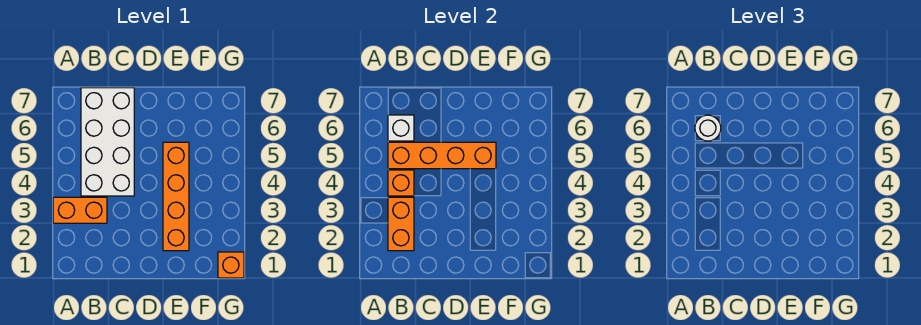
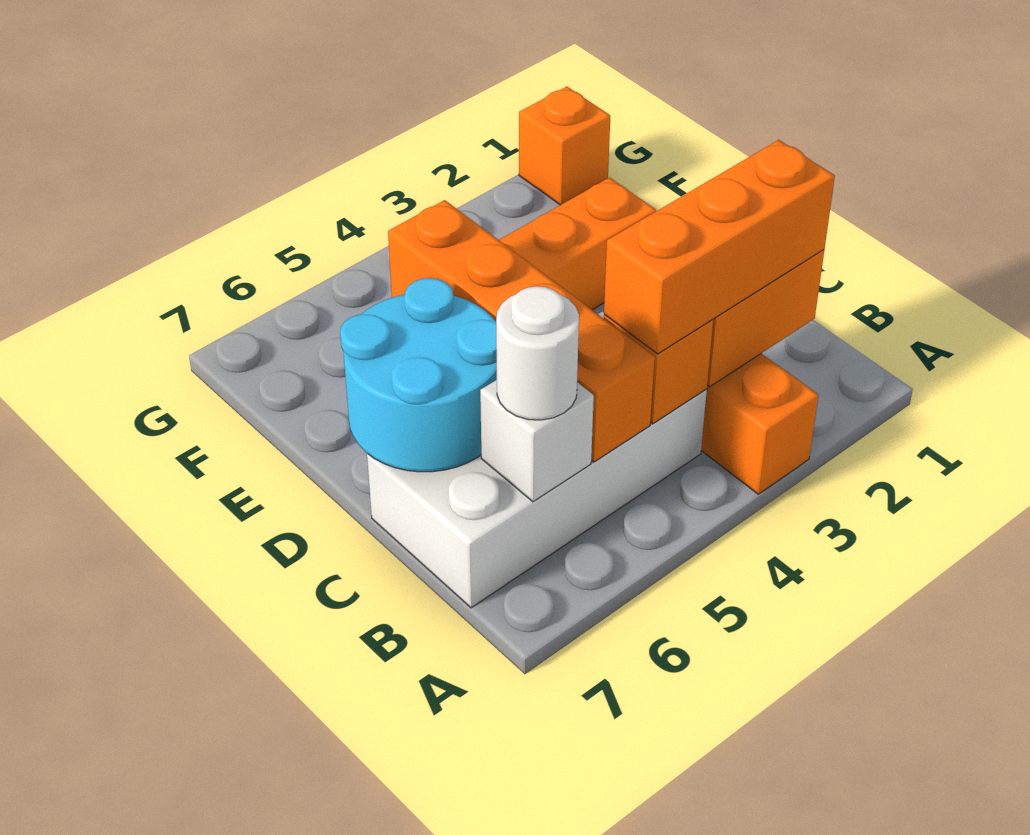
none -> orange brick B2:B4 level 3
none -> cyan round brick C6:D7 level 2

